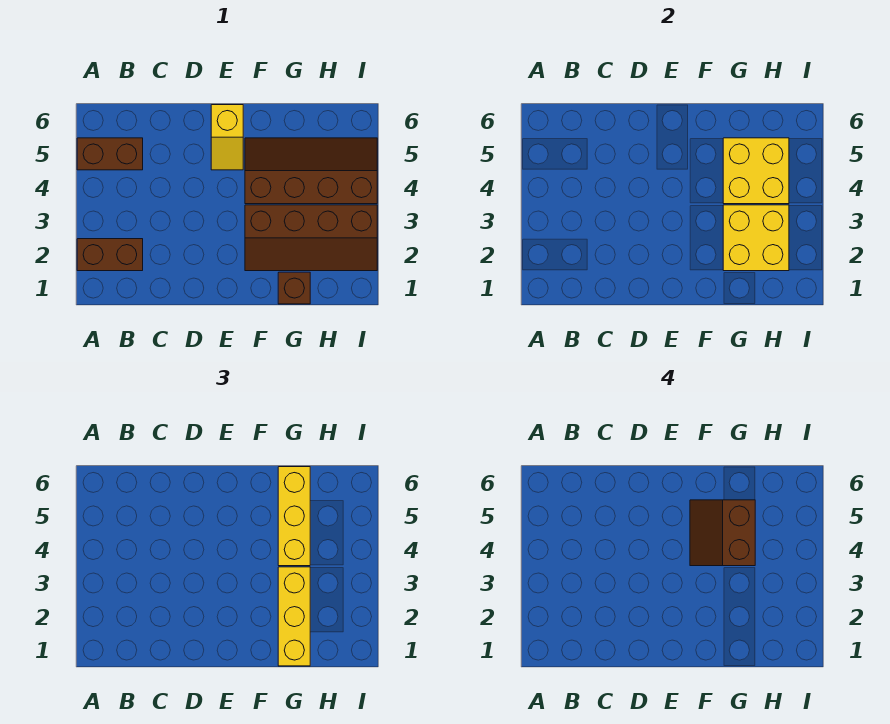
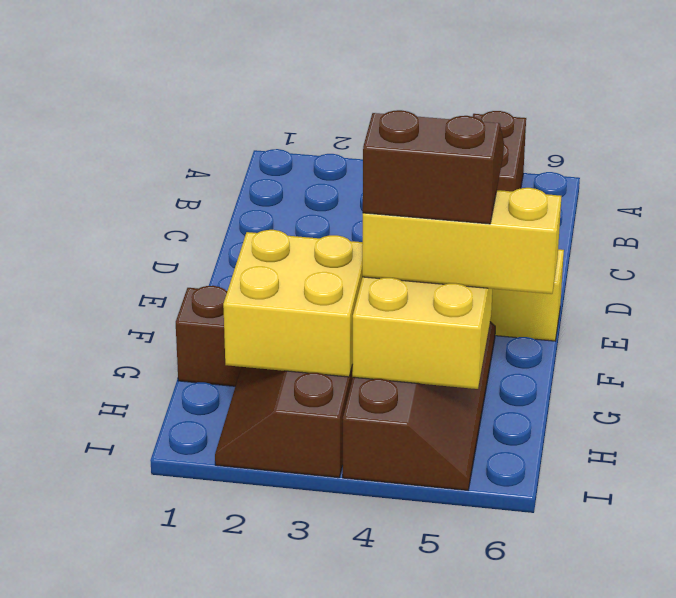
brown brick A2:B2 level 1 -> none
yellow brick G1:G3 level 3 -> none

